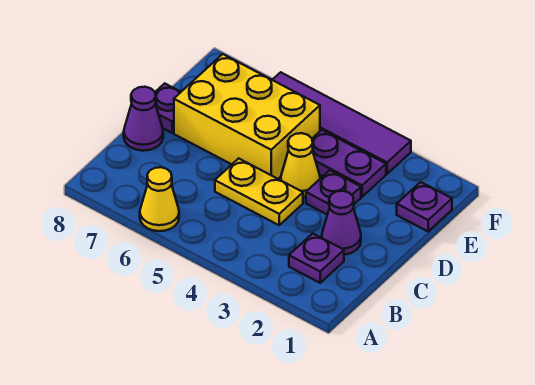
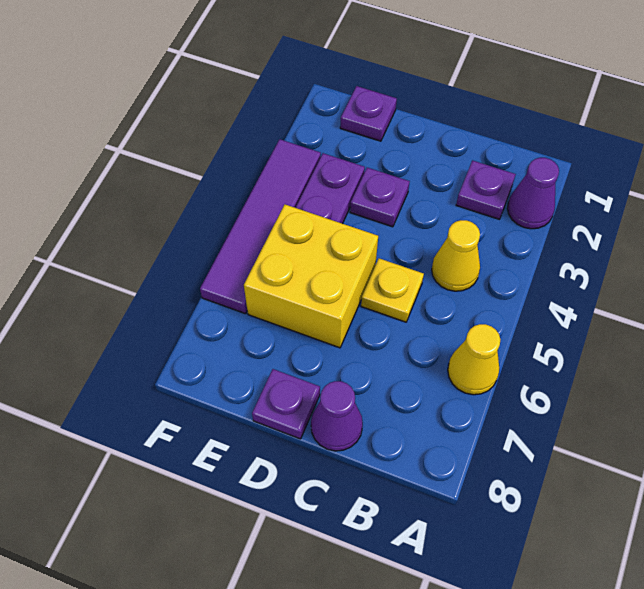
purple cone C2 level 1 -> purple cone A2 level 1
yellow plate C4:C5 level 1 -> yellow plate C5 level 1
yellow cone D4 level 1 -> yellow cone B4 level 1
yellow brick D5:E7 level 1 -> yellow brick D5:E6 level 1

